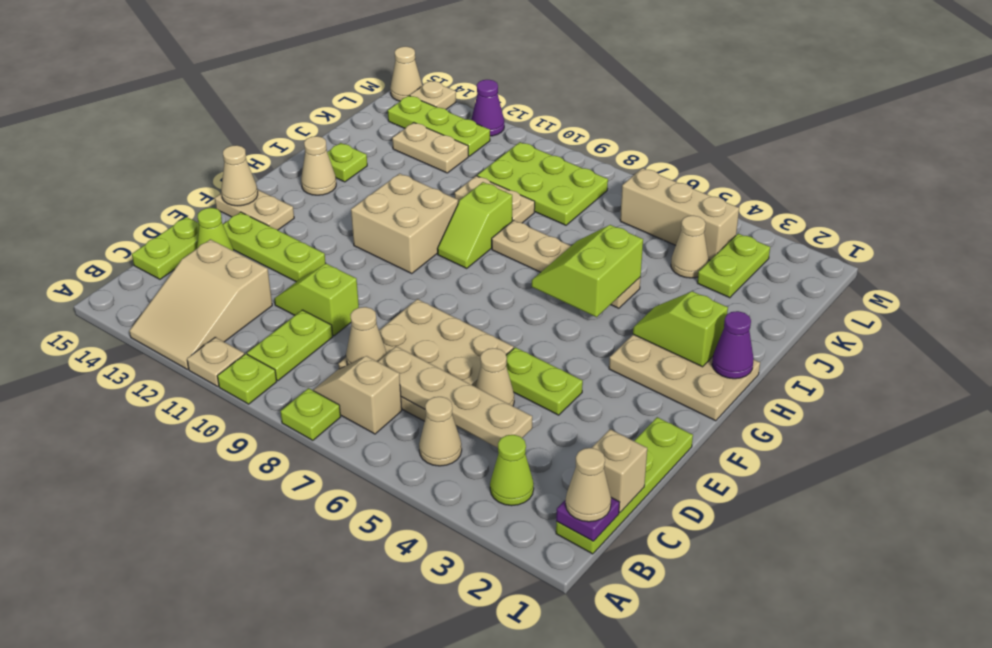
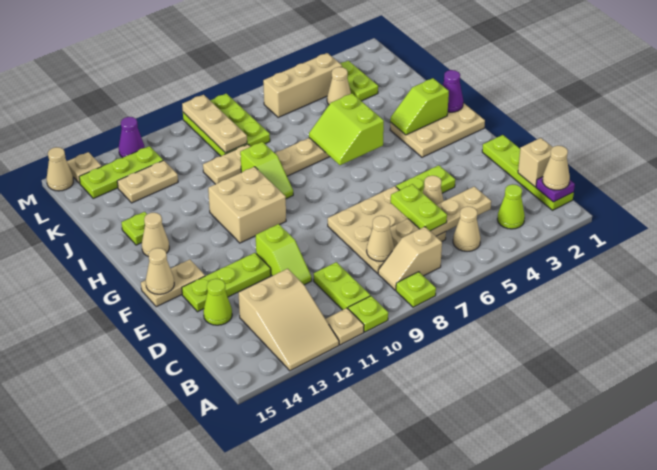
lime plate C15:D15 level 1 -> lime plate C6:D6 level 3
lime slope D10:D11 level 1 top 10 -> lime slope D11:E11 level 1 top E
lime plate K8:L10 level 1 -> lime plate K8:M9 level 1
none -> tan plate K9:M9 level 2

